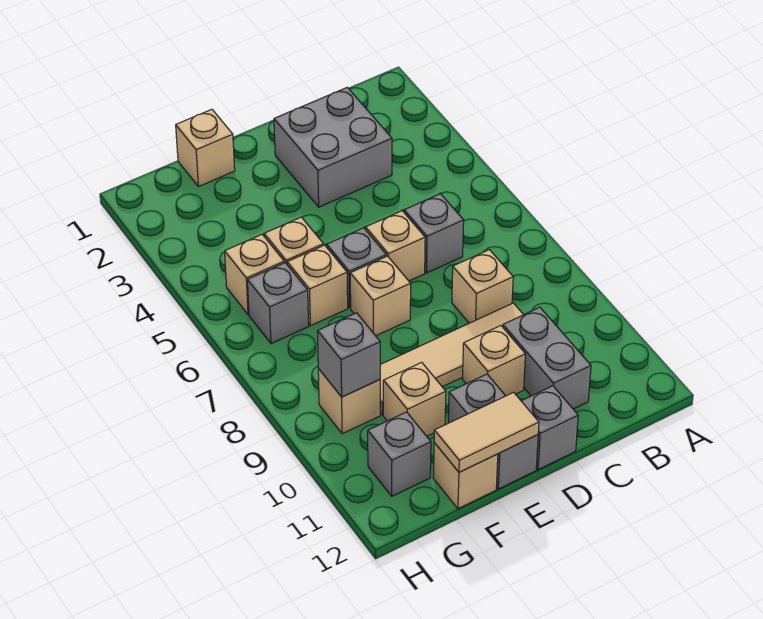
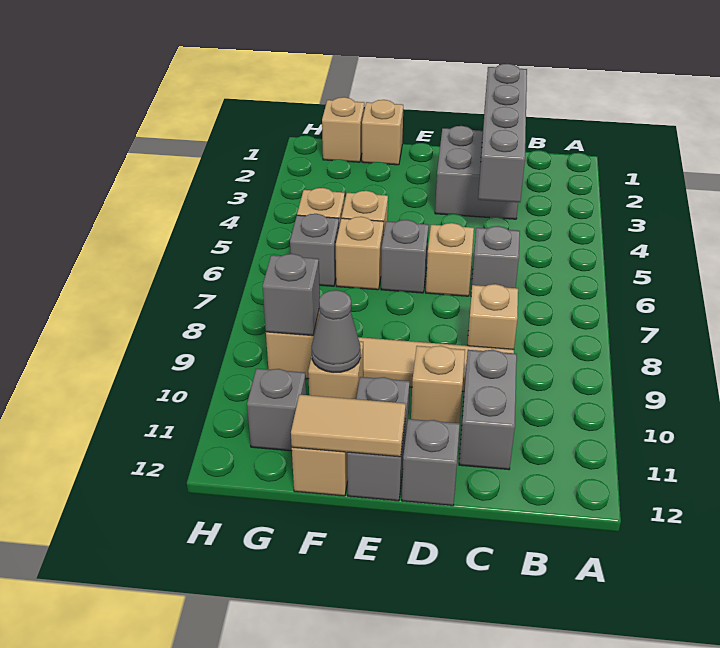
none -> grey brick C1:C4 level 2
tan brick E7 level 1 -> tan brick G1 level 1
none -> grey cone F10 level 2

